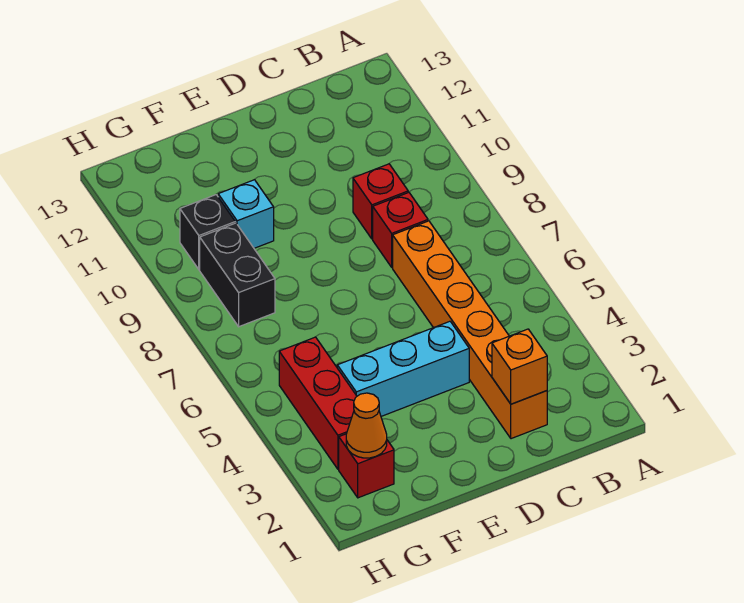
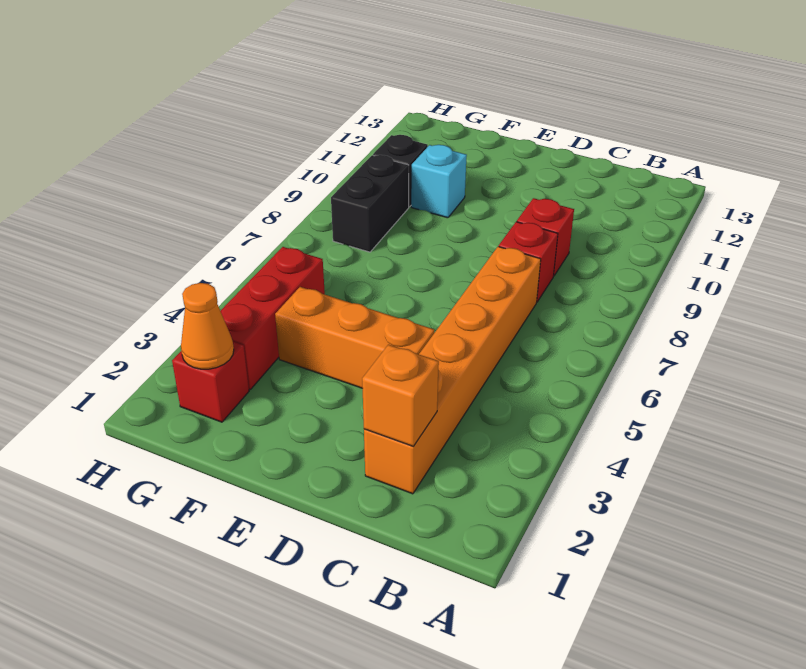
cyan brick D4:F4 level 1 -> orange brick D4:F4 level 1

